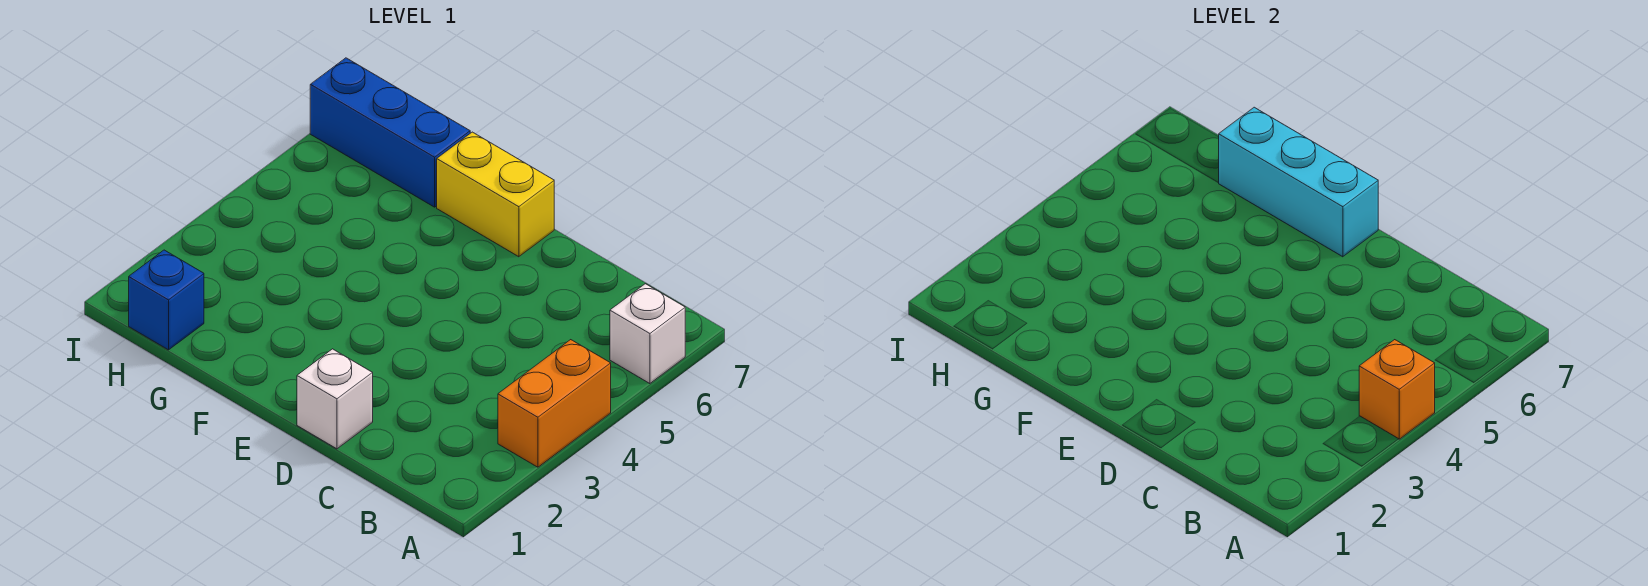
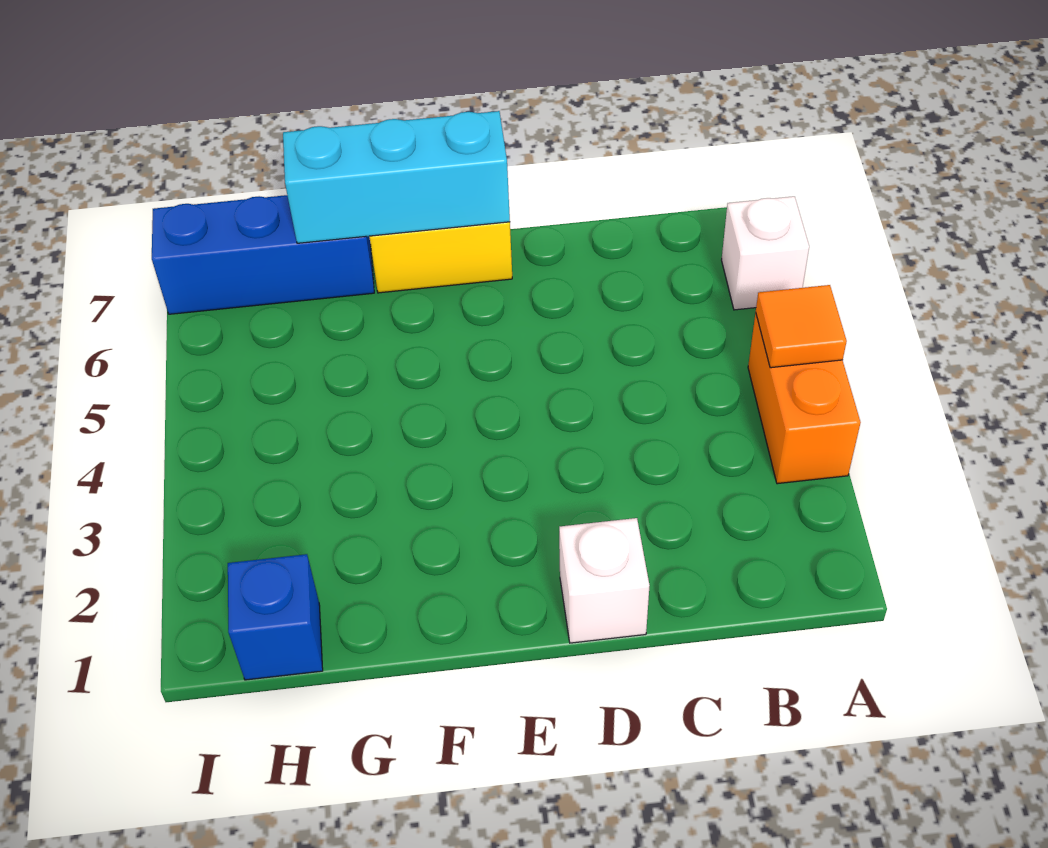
orange brick A4 level 2 -> orange tile A4 level 2

